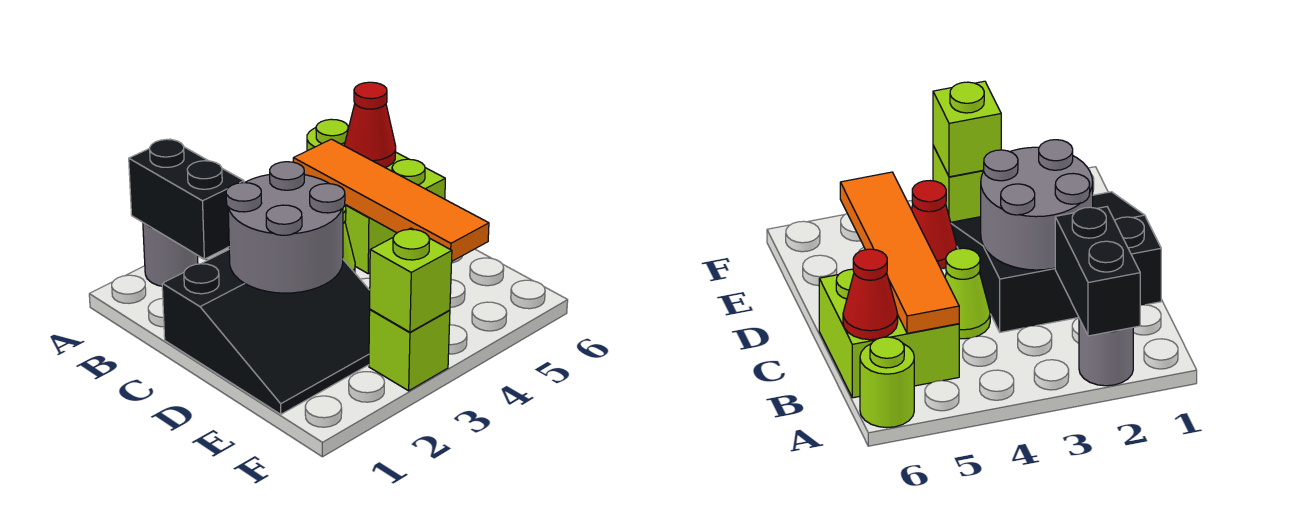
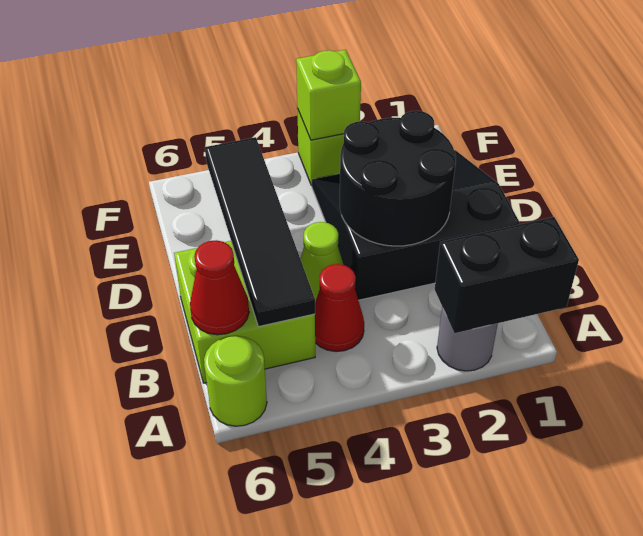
black brick A2:B2 level 2 -> black brick A1:A2 level 2
orange tile B5:E5 level 2 -> black tile B5:E5 level 2
grey round brick C2:D3 level 2 -> black round brick C2:D3 level 2
red cone E4 level 1 -> red cone B4 level 1

